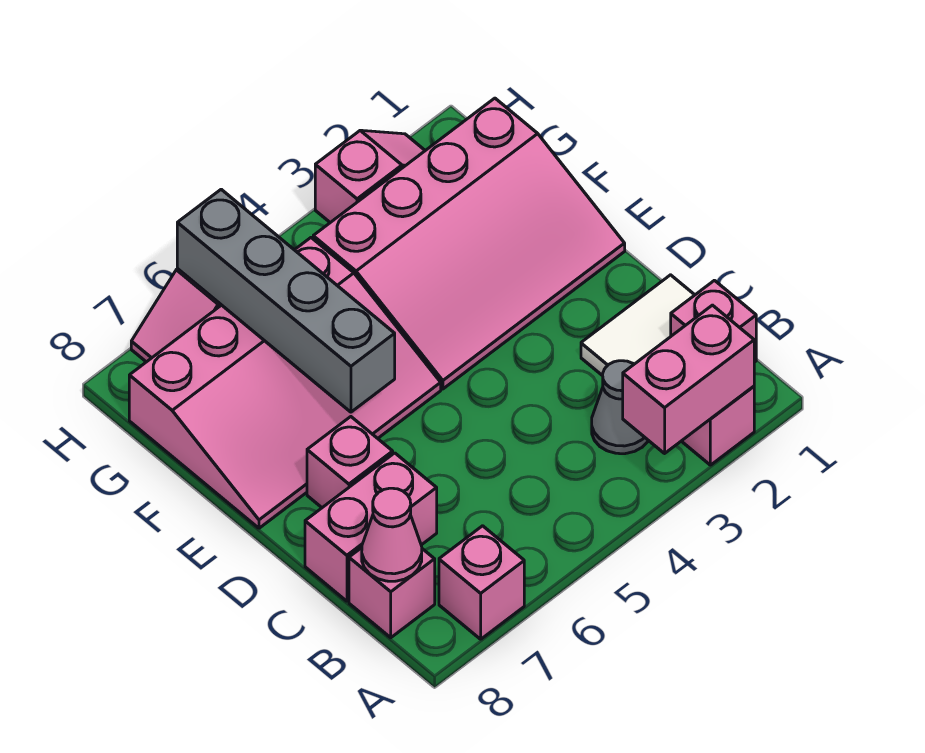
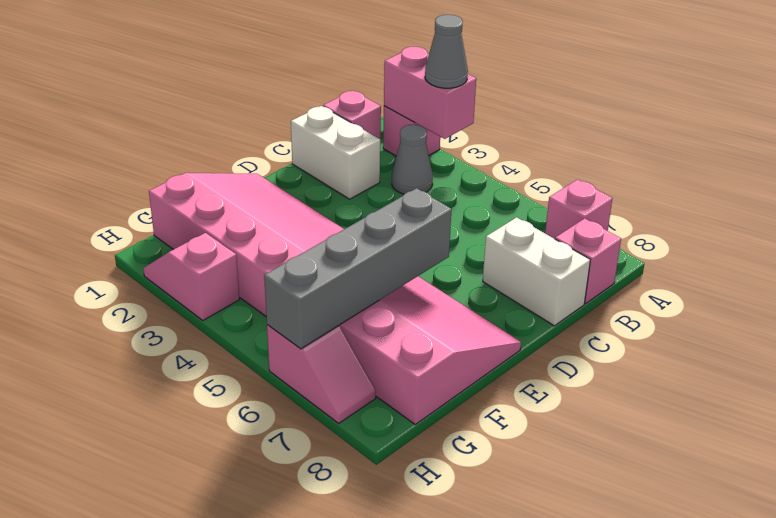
none -> grey cone A3 level 3
pink cone B8 level 2 -> none
white tile C1:C2 level 1 -> white brick C1:C2 level 1
pink brick C7:C8 level 1 -> white brick C7:C8 level 1
pink brick D7 level 1 -> none

